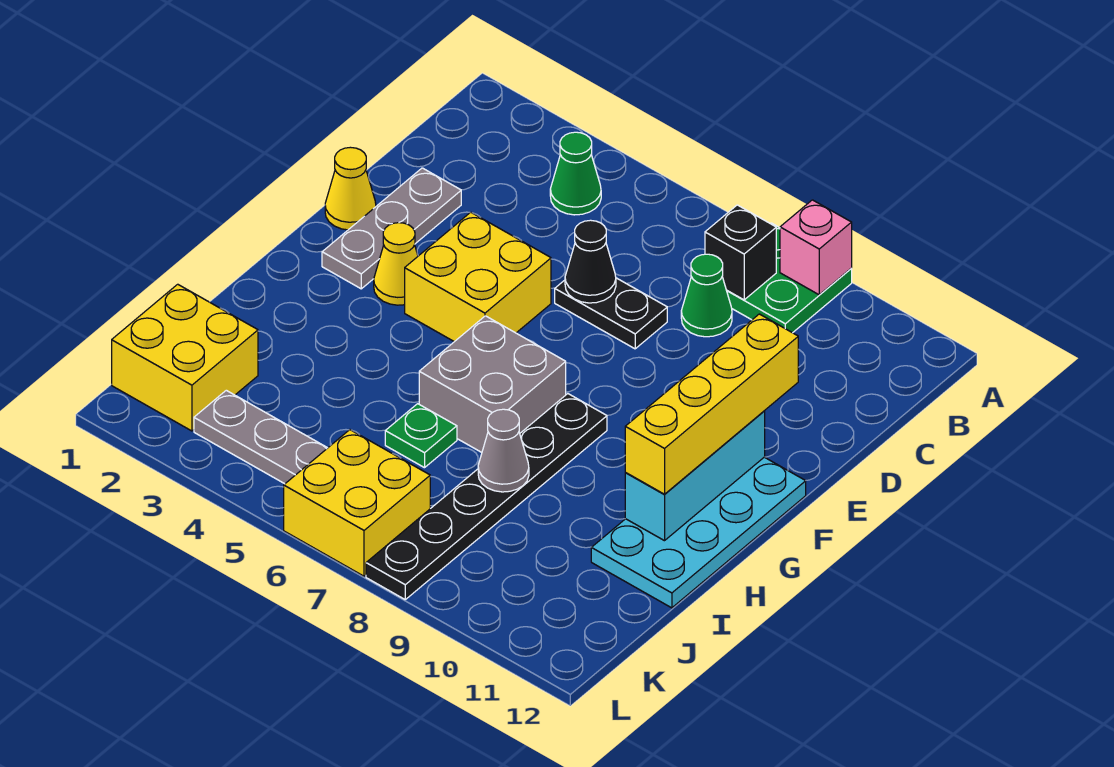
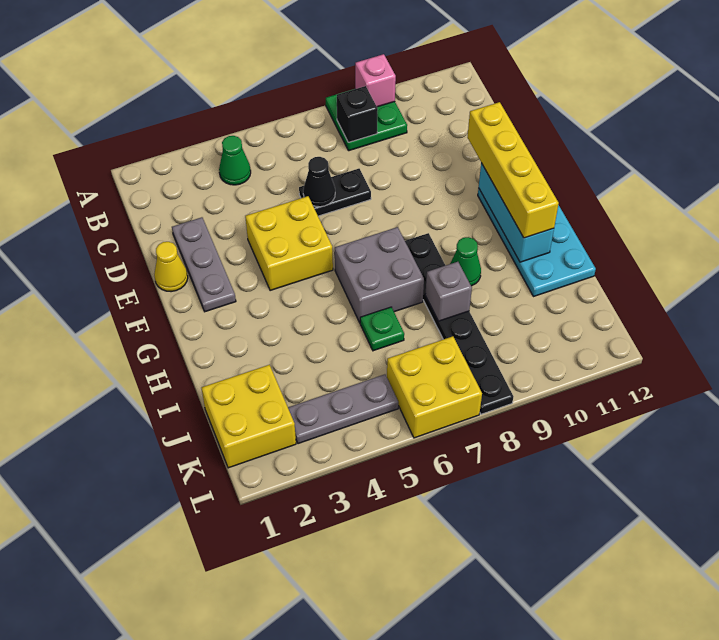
green cone C8 level 1 -> green cone H9 level 1
yellow cone F3 level 1 -> none
grey cone I8 level 2 -> grey brick I8 level 2

